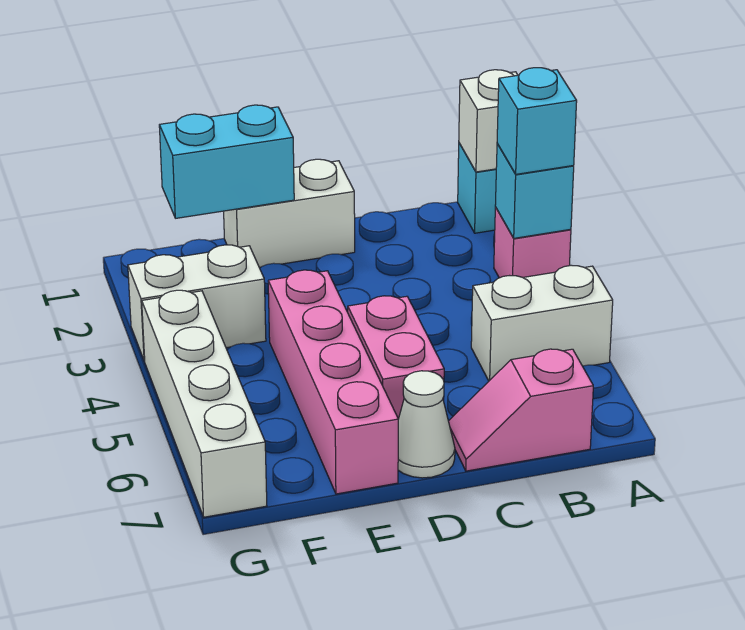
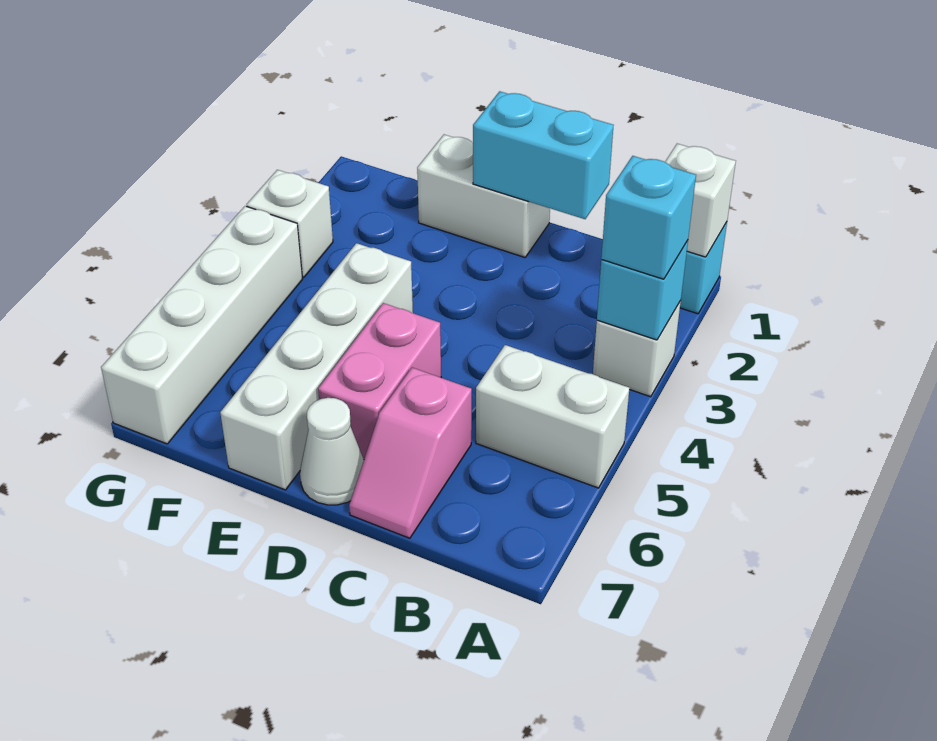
pink brick A3 level 1 -> white brick A3 level 1
pink slope B7:C7 level 1 top B -> pink slope C6:C7 level 1 top 6
cyan brick E1:F1 level 2 -> cyan brick C1:D1 level 2
pink brick E4:E7 level 1 -> white brick E4:E7 level 1
white brick F3:G3 level 1 -> white brick G3 level 1

